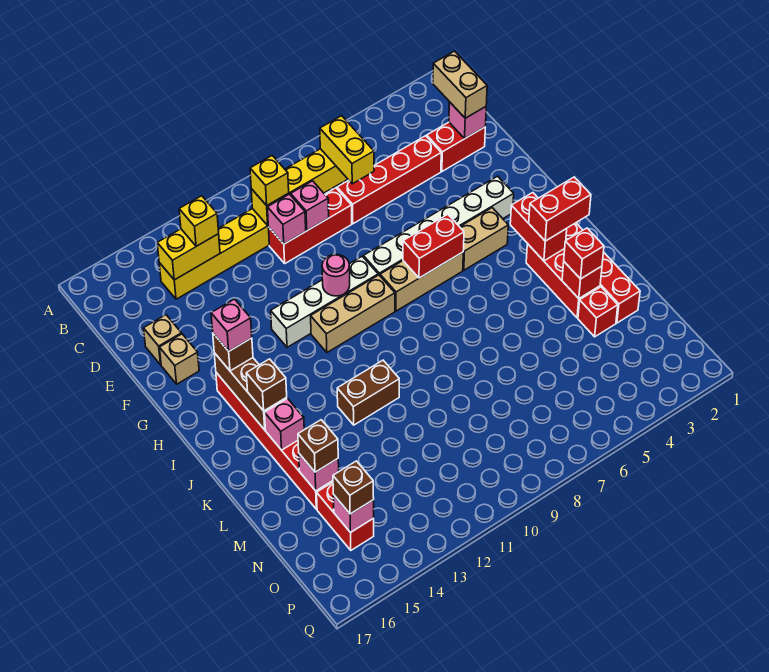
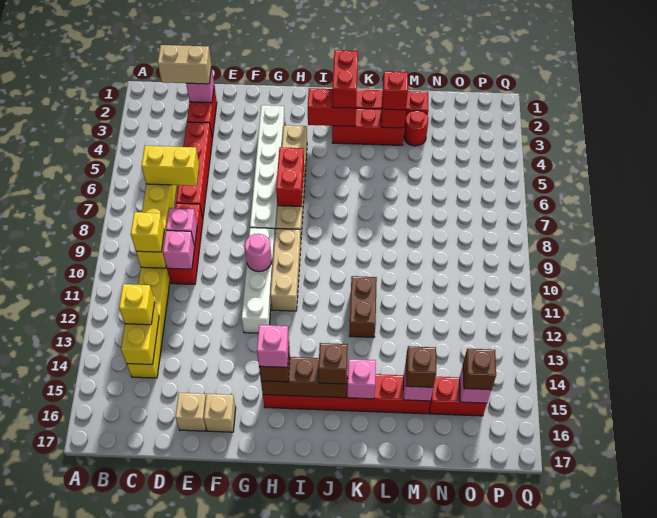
red brick M3 level 1 -> red round brick M3 level 1

